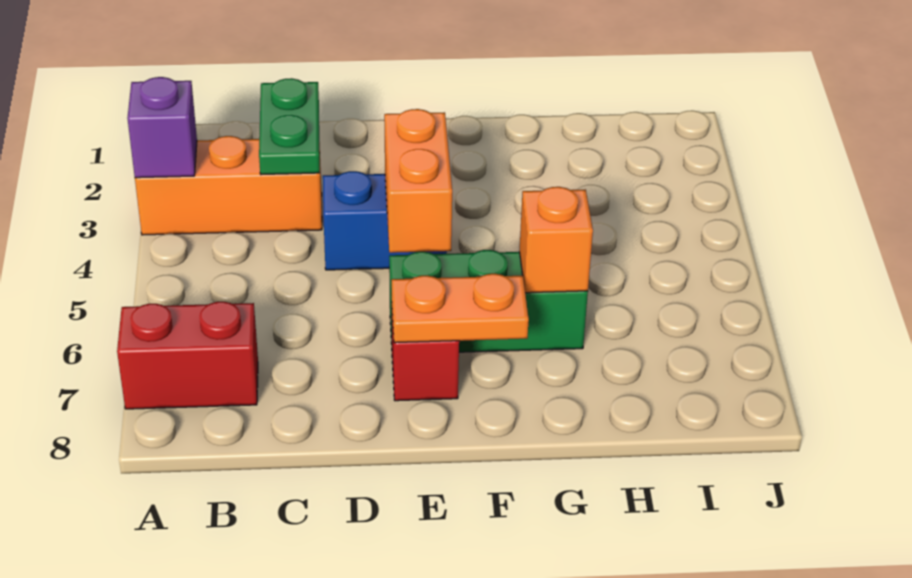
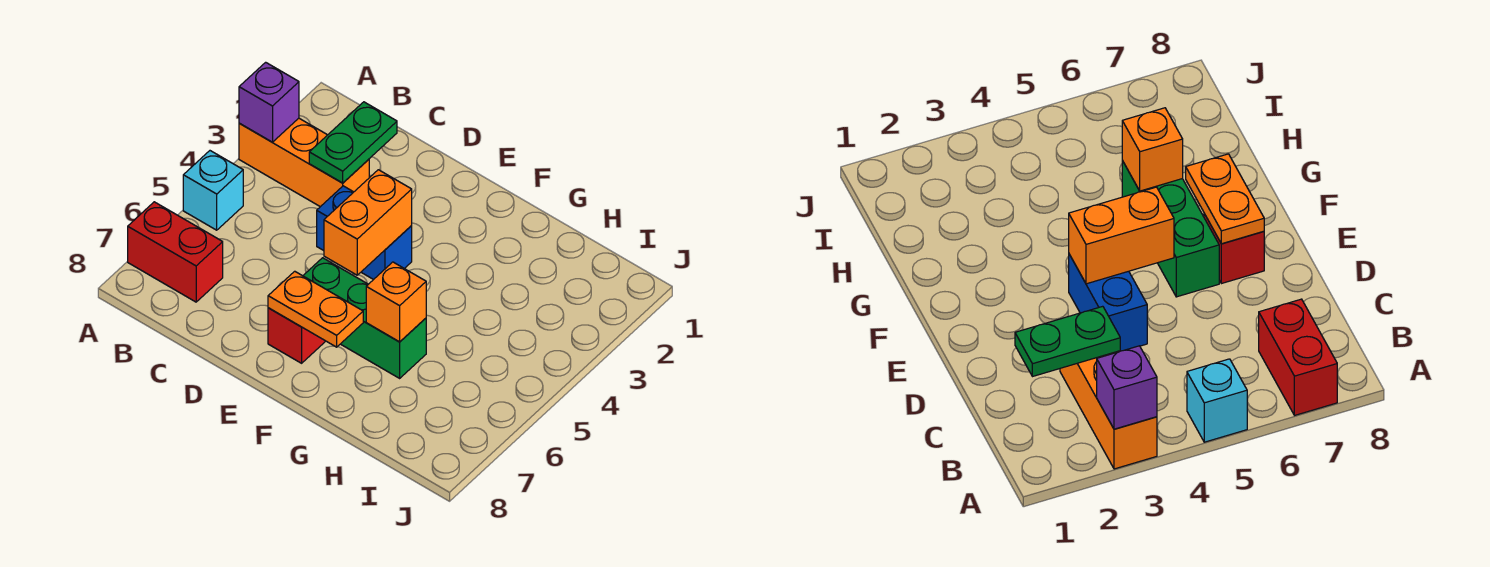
none -> cyan brick A5 level 1

